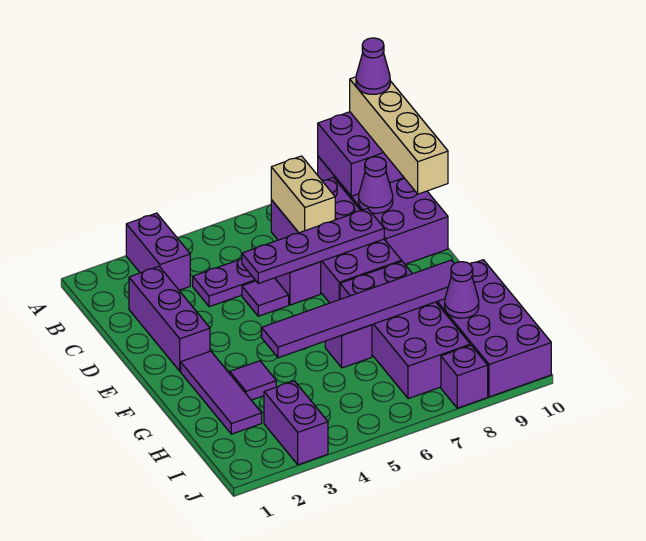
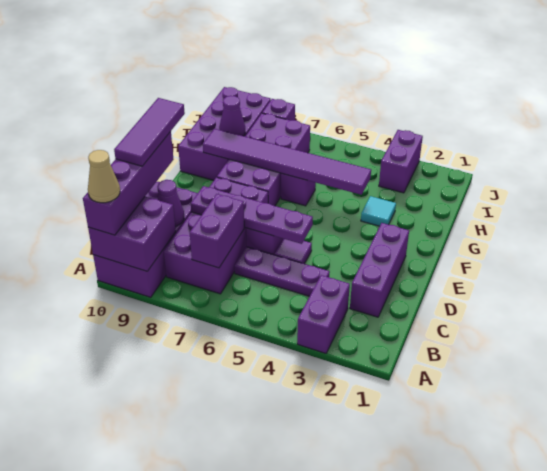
tan brick A10:D10 level 3 -> purple brick A10:D10 level 3
purple cone A10 level 4 -> tan cone A10 level 4
tan brick B7:C7 level 2 -> purple brick B7:C7 level 2
purple tile F2:H2 level 1 -> purple tile C10:E10 level 4
purple tile G3 level 1 -> cyan tile G3 level 1

